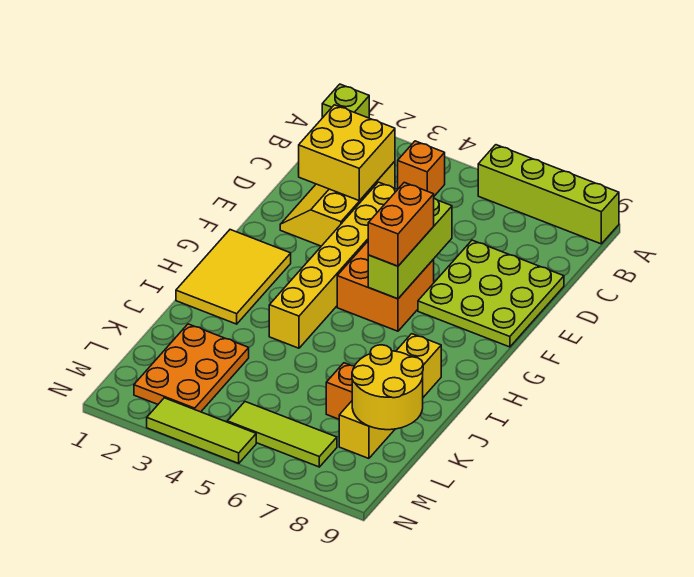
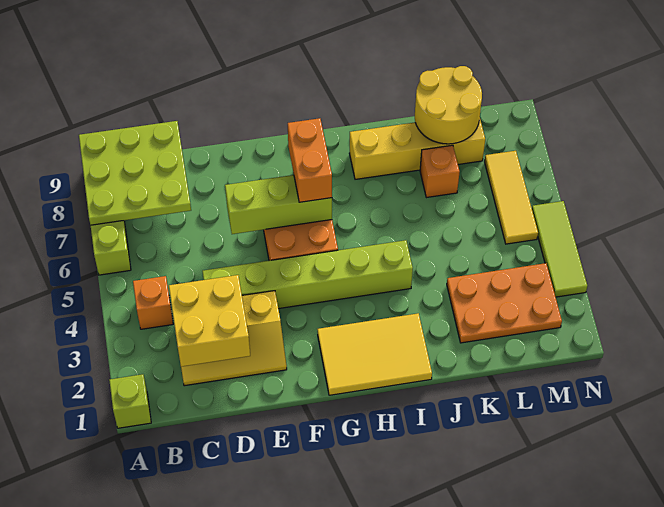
yellow brick D4:I4 level 1 -> lime brick D4:I4 level 1
lime plate D7:F9 level 1 -> lime plate A7:C9 level 2
orange brick F6:G6 level 3 -> orange brick G6:G7 level 3
lime tile M5:M7 level 1 -> yellow tile M5:M7 level 1

